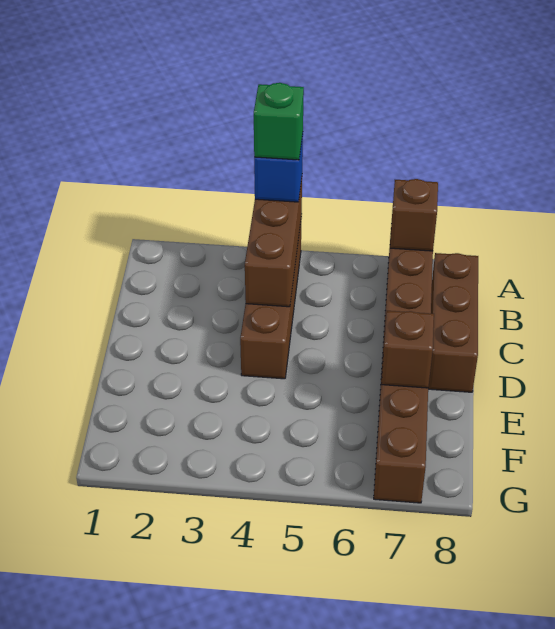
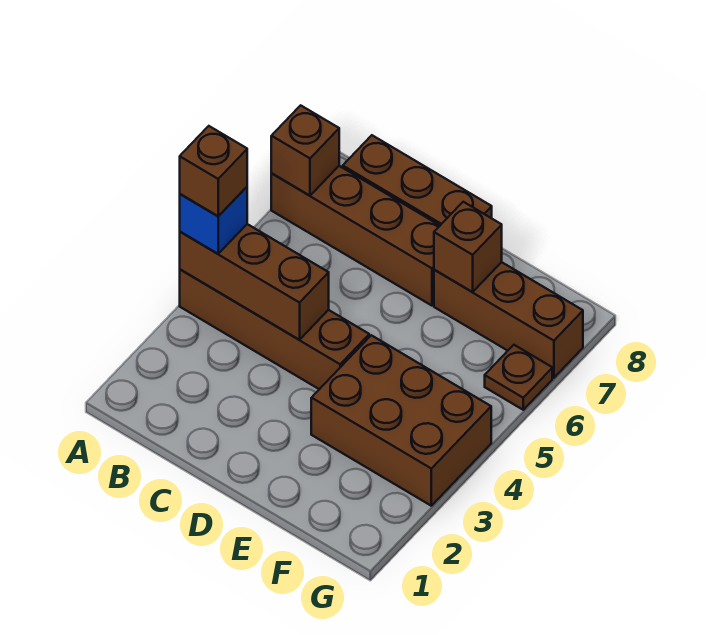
green brick A4 level 4 -> brown brick A4 level 4
none -> brown brick E3:G4 level 1
none -> brown plate G6 level 1

